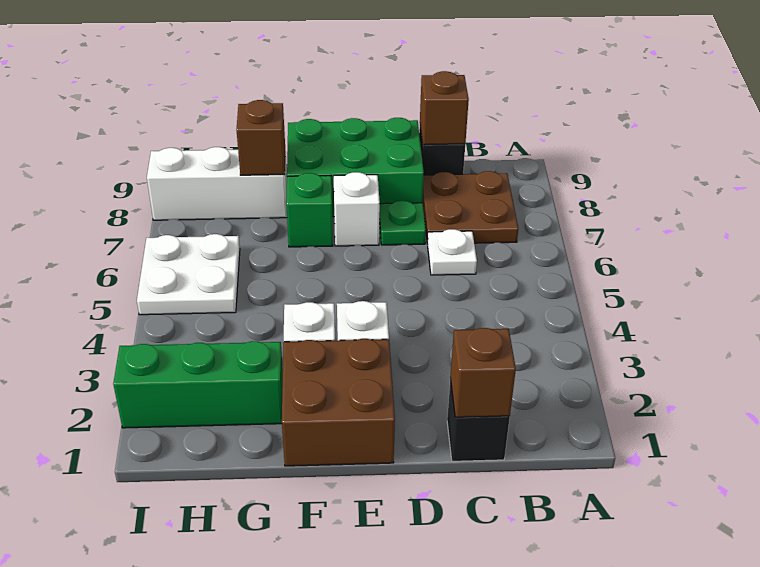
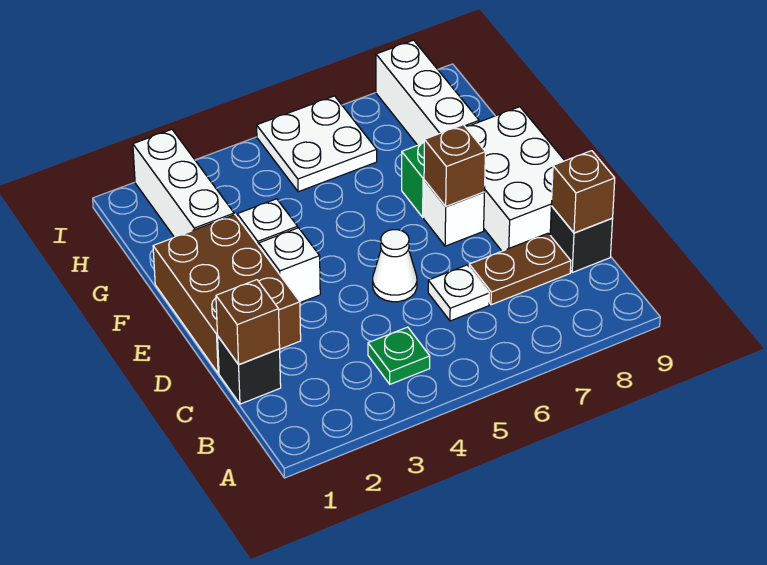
brown plate B7:C8 level 1 -> brown plate C7:C8 level 1
none -> white cone D5 level 1
green plate D7 level 1 -> green plate B4 level 1
green brick D8:F9 level 1 -> white brick D8:F9 level 1
brown brick E1:F2 level 1 -> brown brick D1:F2 level 1
green brick G2:I2 level 1 -> white brick G2:I2 level 1
brown brick G8 level 2 -> brown brick E7 level 2

